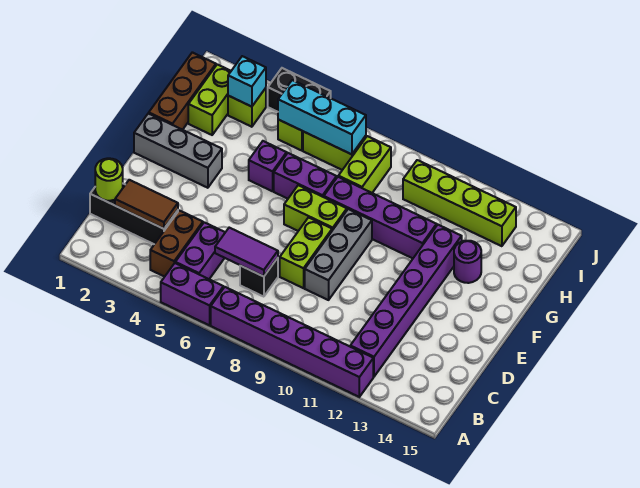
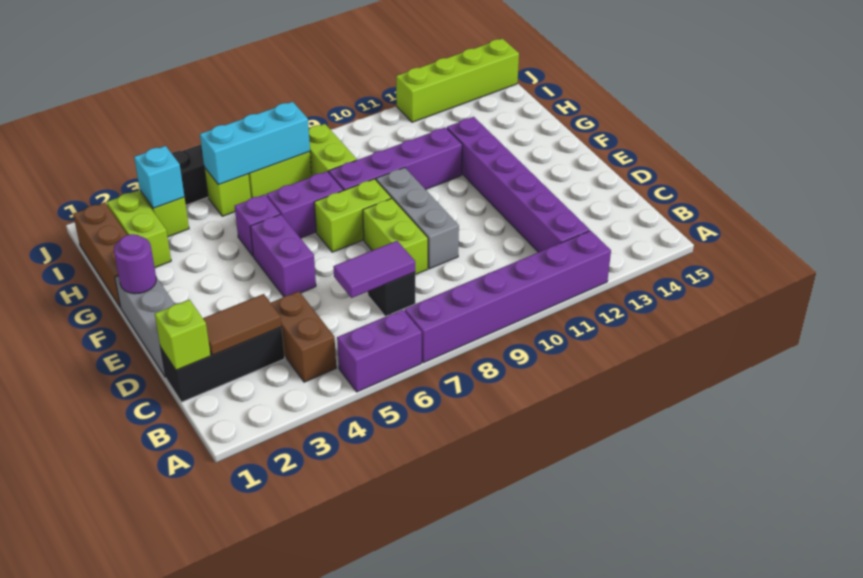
purple brick B5:C5 level 1 -> purple brick E5:F5 level 1
lime round brick C1 level 2 -> lime brick C1 level 2
grey brick F1:F3 level 1 -> grey brick D1:F1 level 1
purple round brick G13 level 1 -> purple round brick F1 level 2
lime brick I10:I13 level 1 -> lime brick J12:J15 level 1

